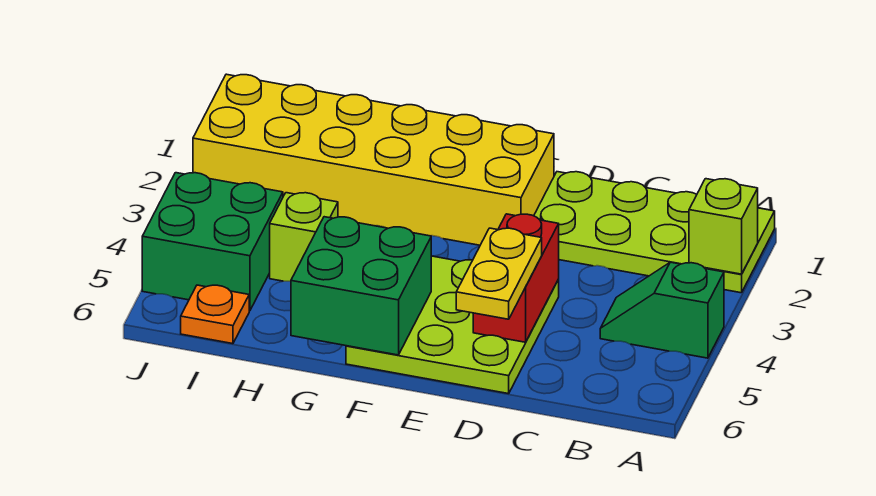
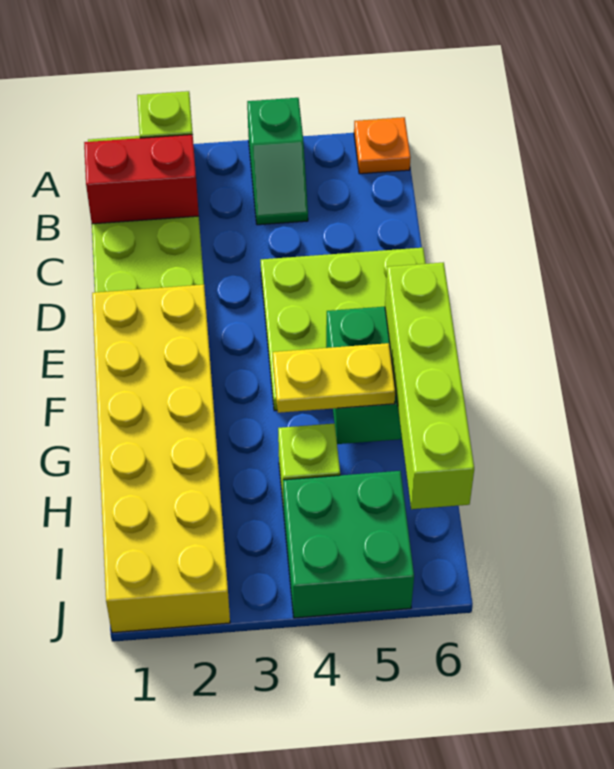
red brick D4:D5 level 2 -> red brick B1:B2 level 2
yellow plate D5:D6 level 3 -> yellow plate G4:G5 level 3
none -> lime brick F6:I6 level 3
orange plate I6 level 1 -> orange plate A6 level 1

